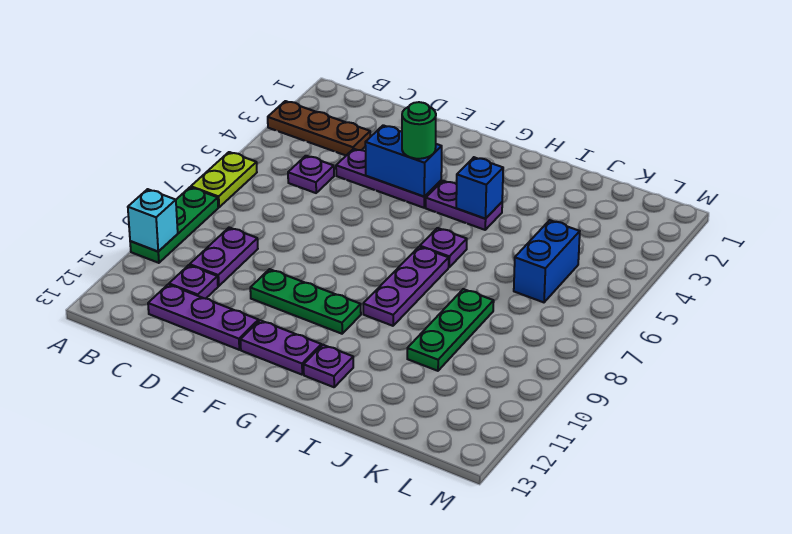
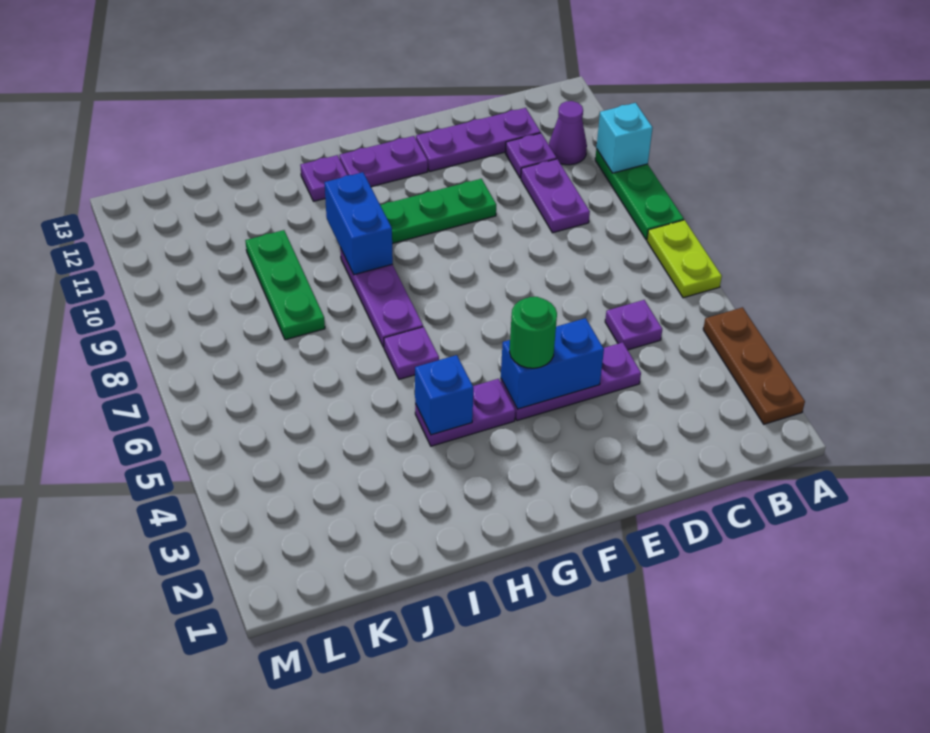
brown plate A3:C3 level 1 -> brown plate A2:A4 level 1
none -> purple cone B11 level 1
blue brick K5:K6 level 1 -> blue brick H9:H10 level 2

